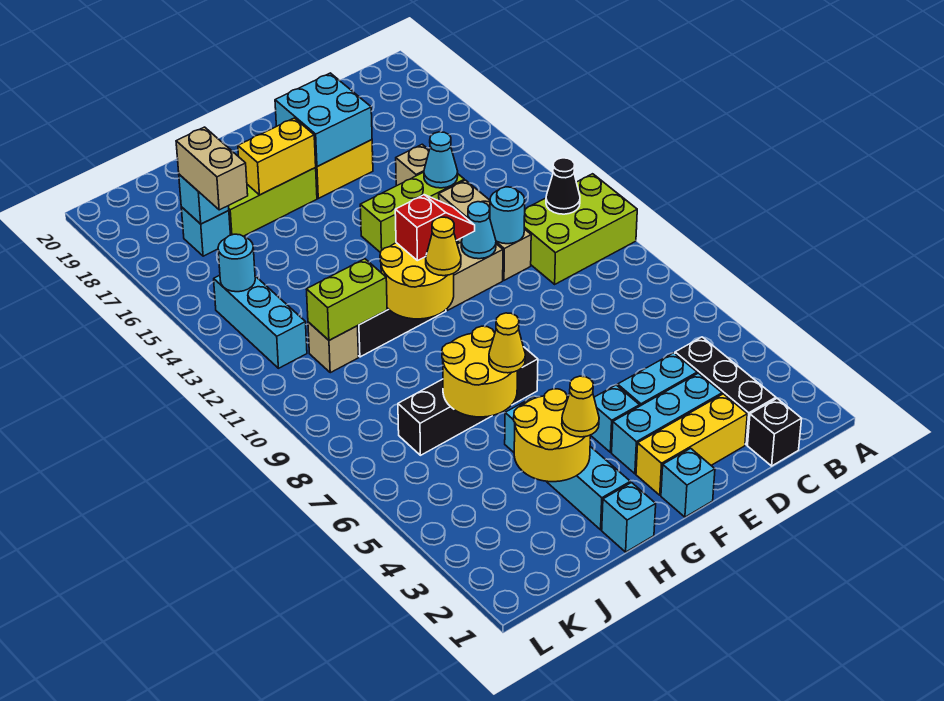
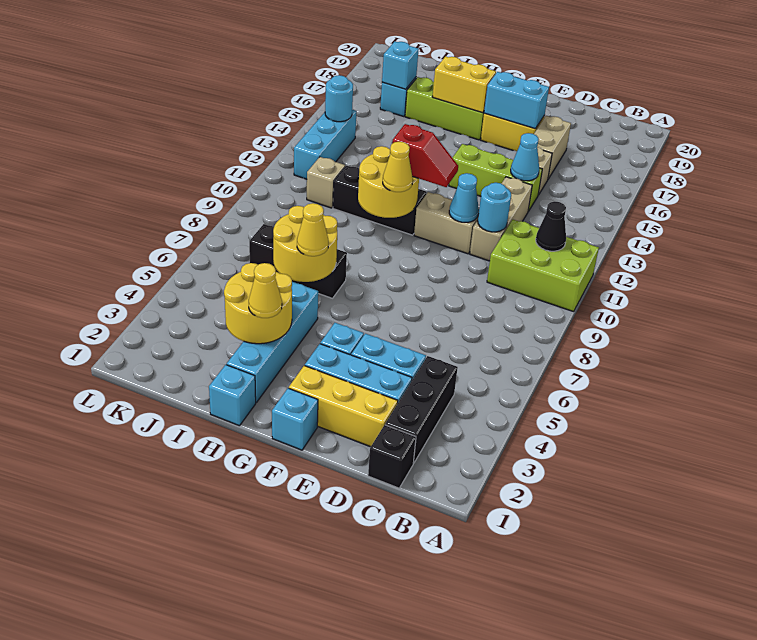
cyan brick E17:F18 level 2 -> cyan brick E17:F17 level 2
black brick G7:J7 level 1 -> black brick H7:J7 level 1
lime brick I11:J11 level 2 -> none
tan brick J16:J17 level 3 -> tan brick D16:D17 level 1

